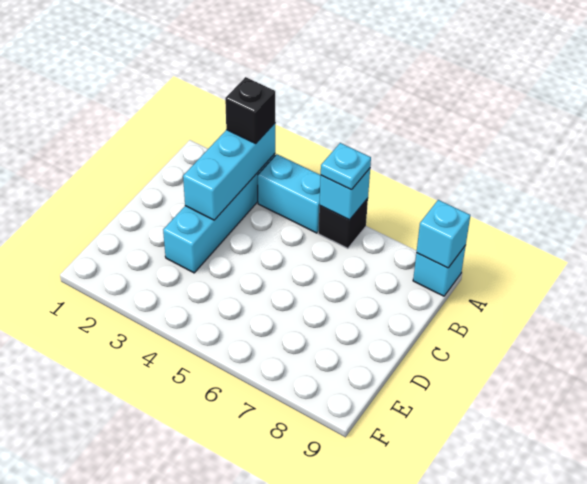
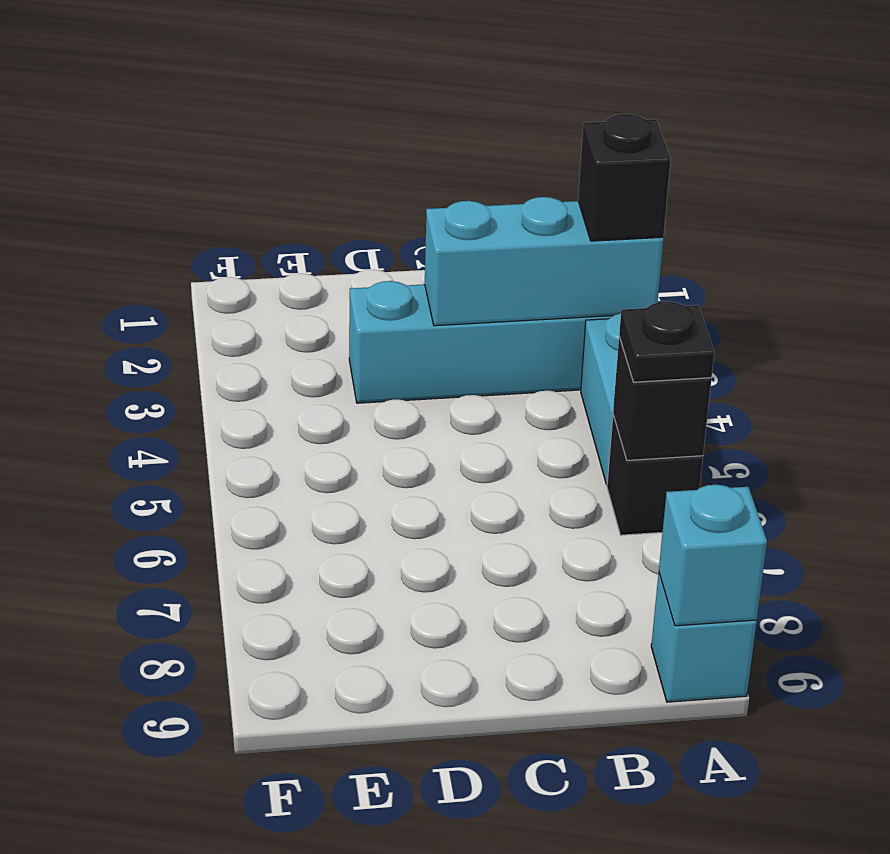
cyan brick A6 level 2 -> black brick A6 level 2
cyan plate A6 level 3 -> black plate A6 level 3

